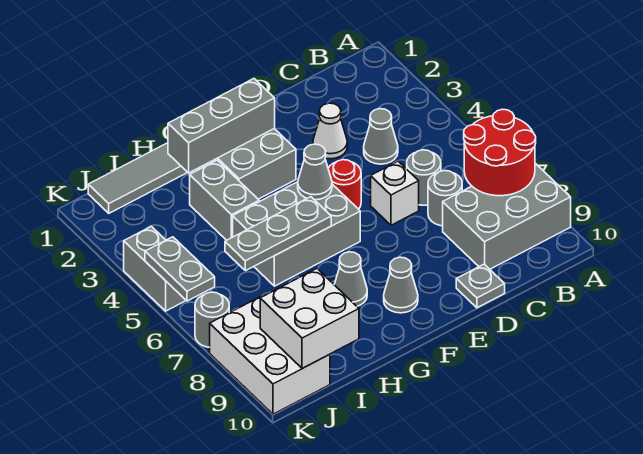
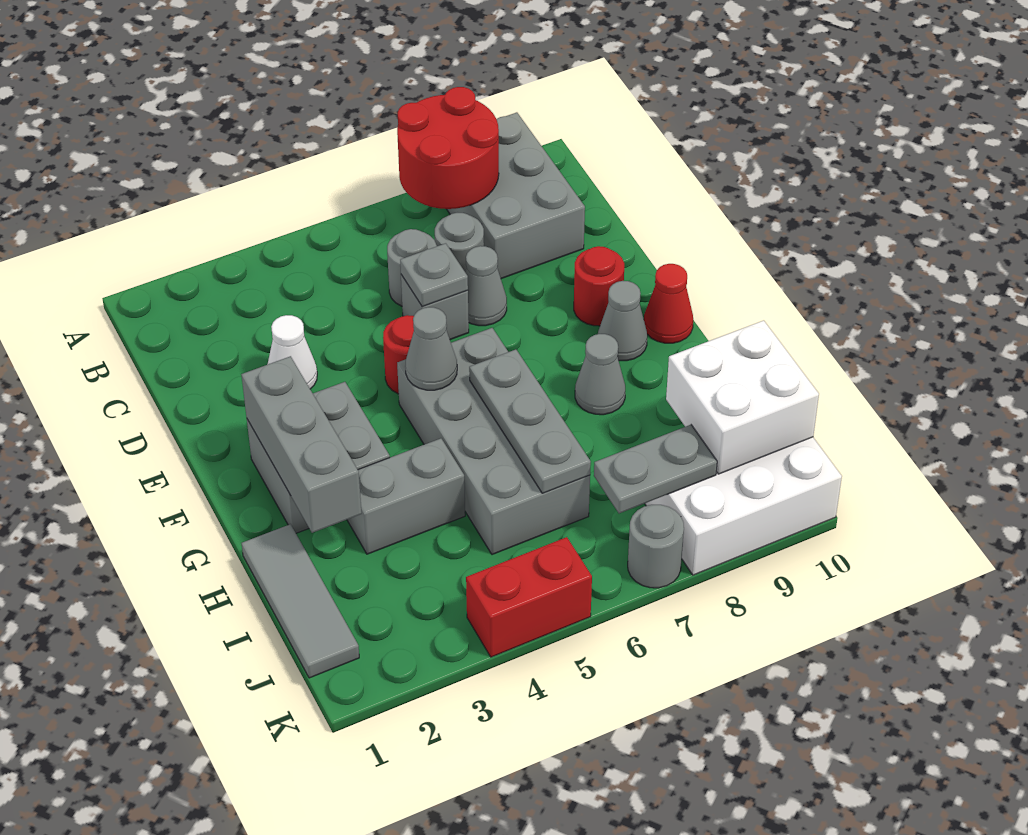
grey cone C4 level 1 -> grey cone D7 level 1
white brick D6 level 1 -> grey brick D6 level 1
grey plate D10 level 1 -> grey plate D6 level 2
none -> red round brick E9 level 1
grey brick F5:H6 level 1 -> grey brick F5:I6 level 1
none -> red cone F10 level 1
grey brick K4:K5 level 1 -> red brick K4:K5 level 1
grey plate K5:K6 level 2 -> grey plate J7:J8 level 2

